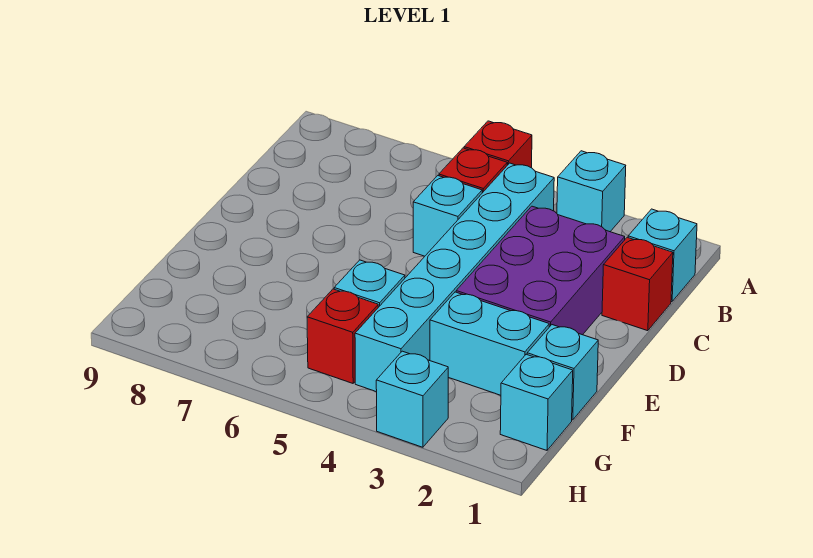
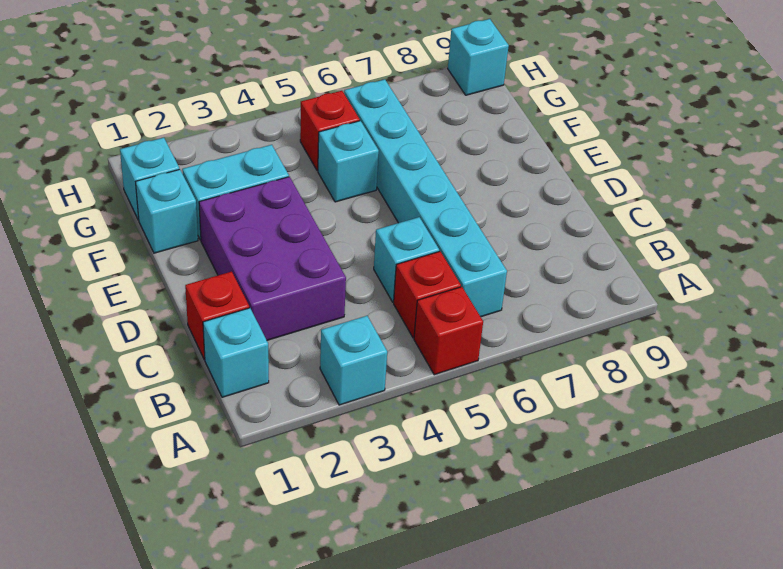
cyan brick B4:G4 level 1 -> cyan brick B6:G6 level 1
cyan brick H3 level 1 -> cyan brick H9 level 1

